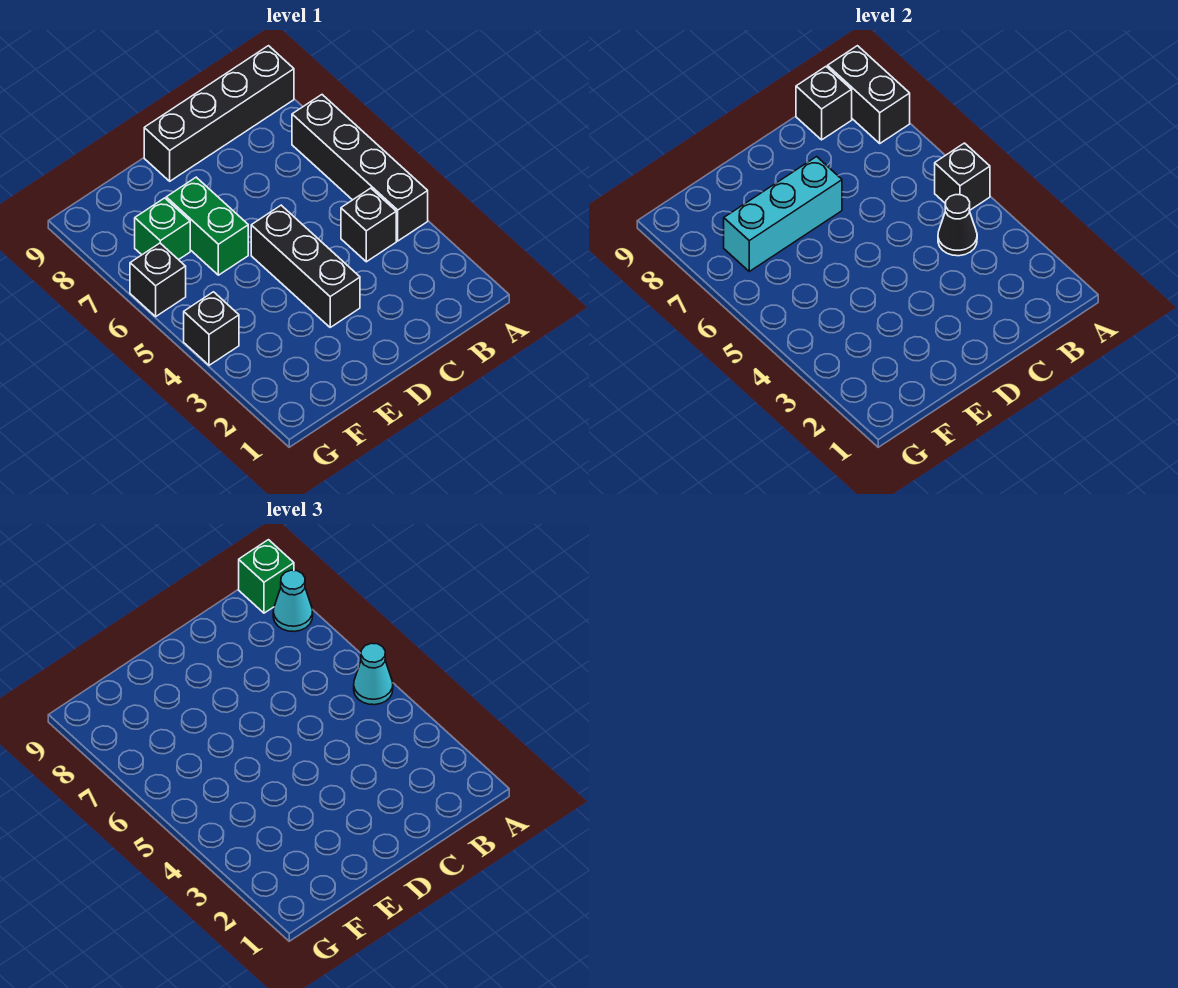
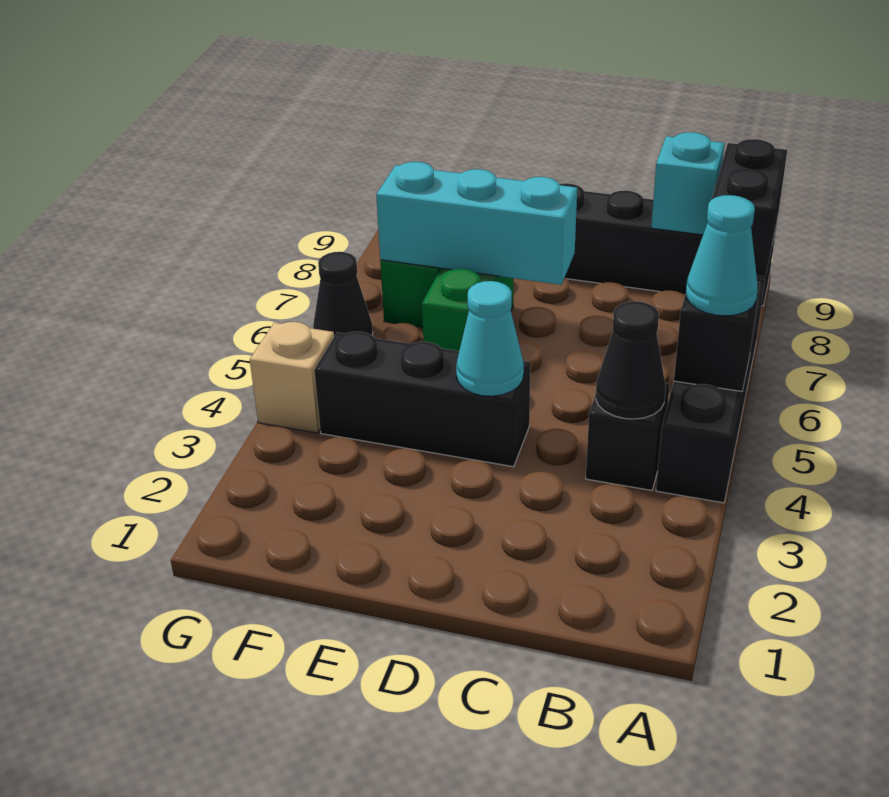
cyan cone A8 level 3 -> cyan cone D4 level 2
green brick A9 level 3 -> none
black brick B9 level 2 -> cyan brick B9 level 2
black brick D3:D5 level 1 -> black brick D4:F4 level 1
black brick G4 level 1 -> tan brick G4 level 1
black brick G6 level 1 -> black cone G6 level 1

